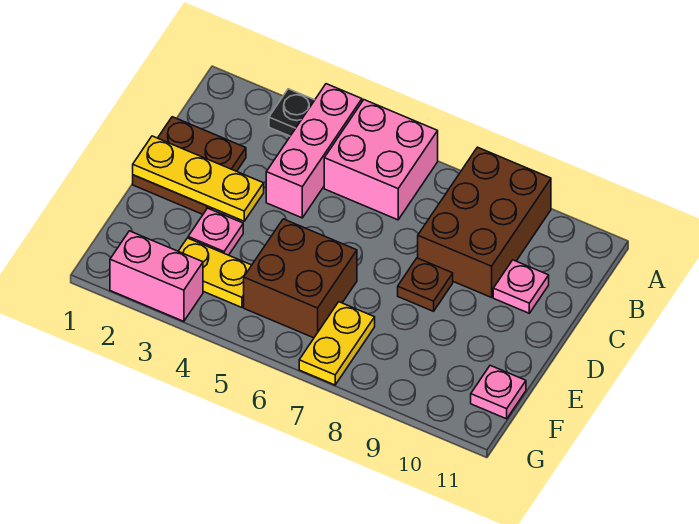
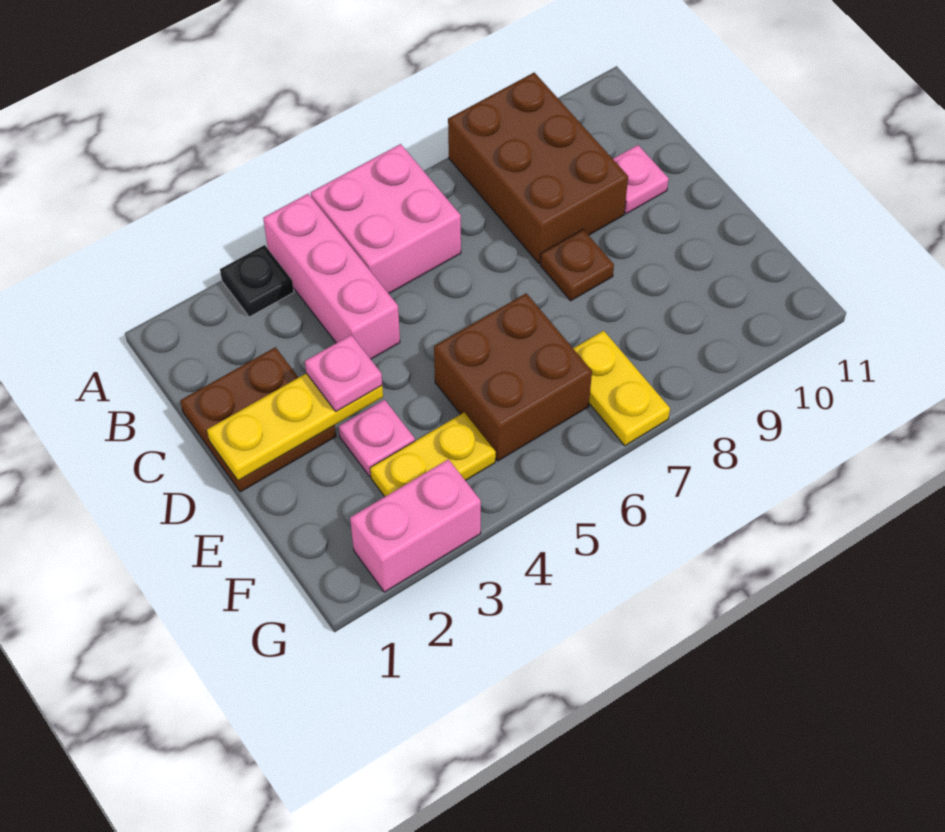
pink plate F11 level 1 -> pink plate D3 level 3

